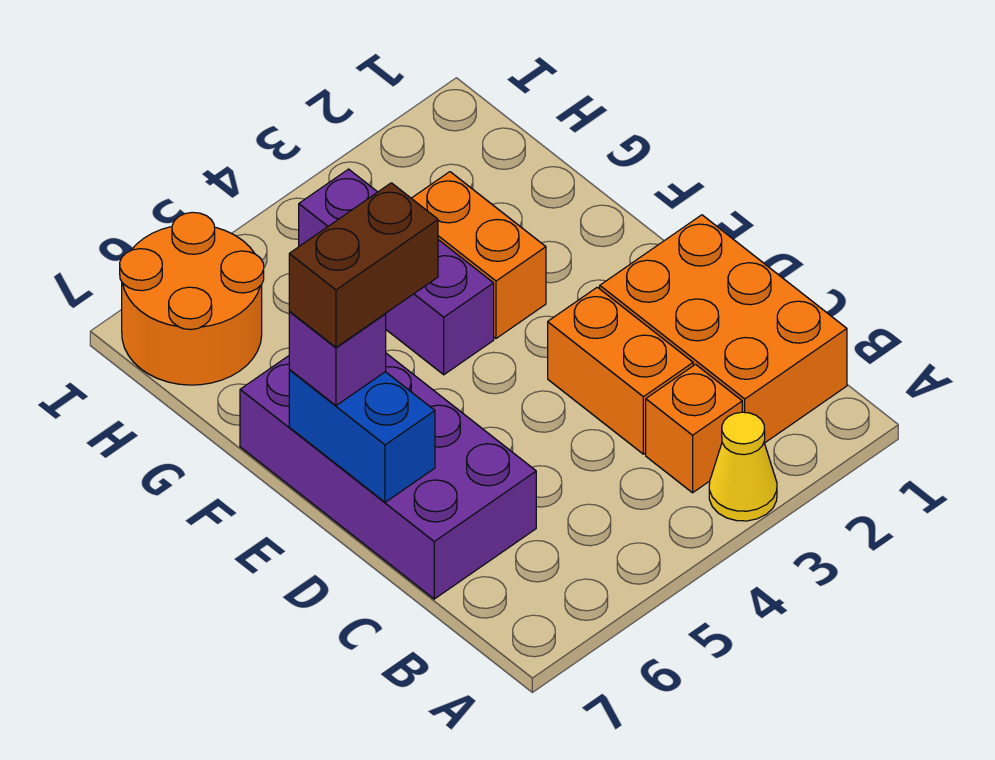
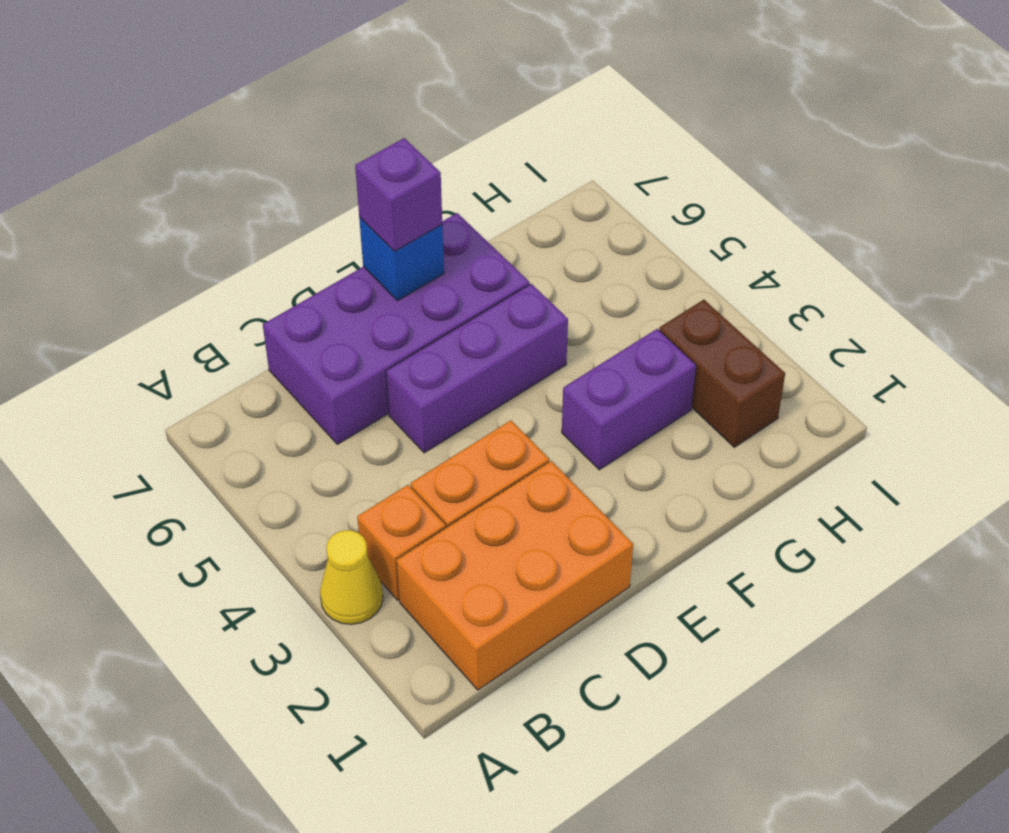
blue brick D7:E7 level 2 -> blue brick E7 level 2
brown brick E6:E7 level 4 -> brown brick H2:H3 level 1
orange brick F3:G3 level 1 -> purple brick F3:G3 level 1
purple brick F4:H4 level 1 -> purple brick D5:F5 level 1
orange round brick H6:I7 level 1 -> none

